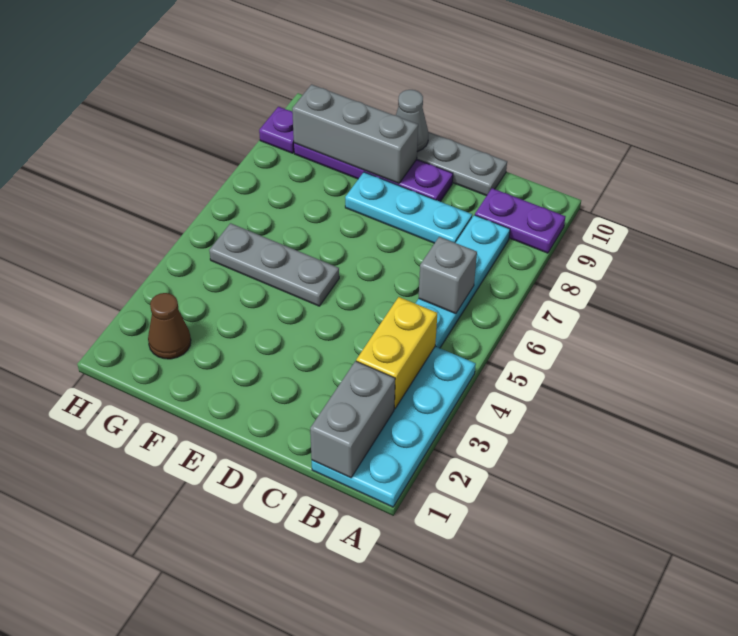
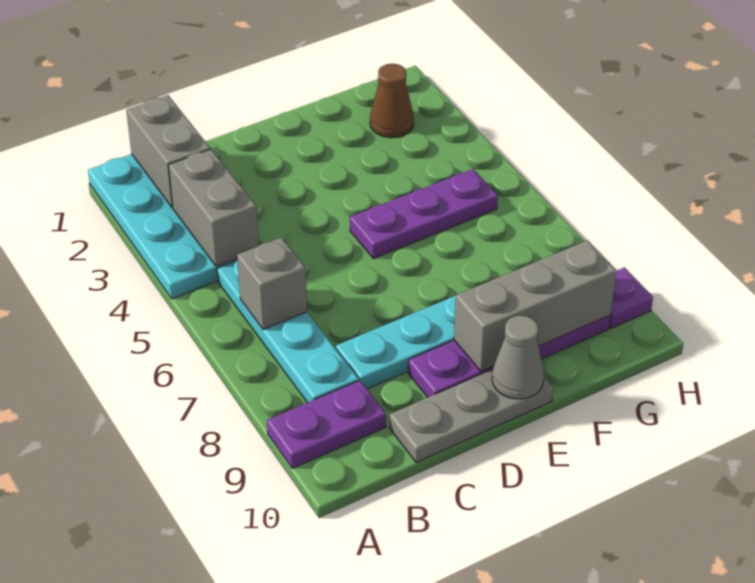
yellow brick B3:B4 level 2 -> grey brick B3:B4 level 2
grey plate E5:G5 level 1 -> purple plate E5:G5 level 1

